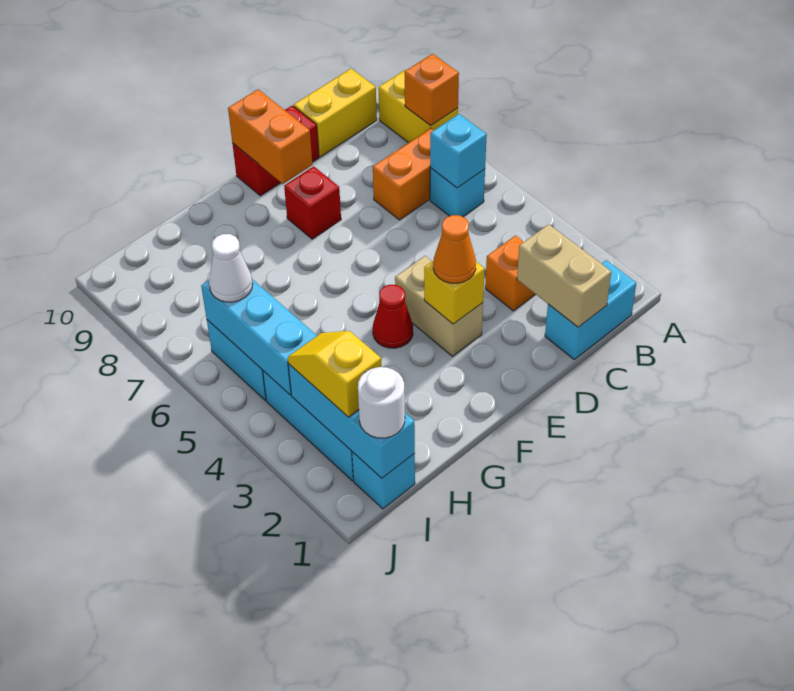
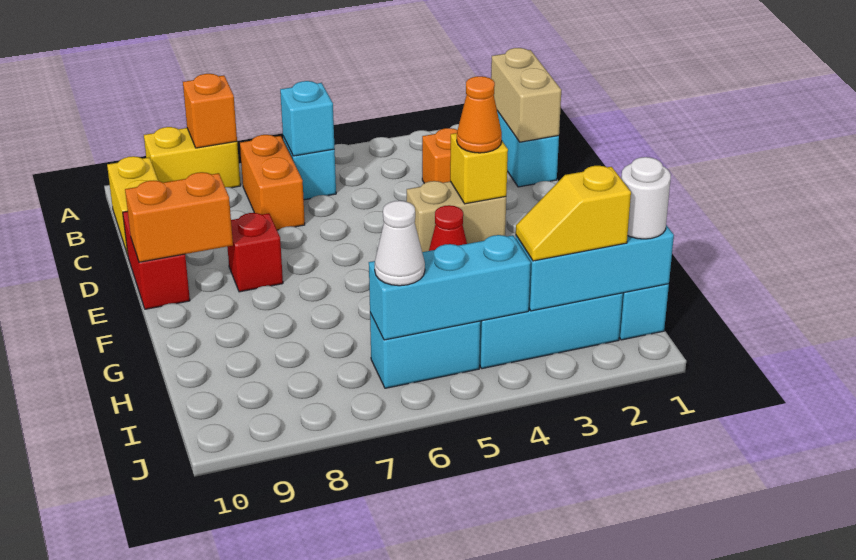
tan brick C1:C2 level 2 -> tan brick B1:C1 level 2

